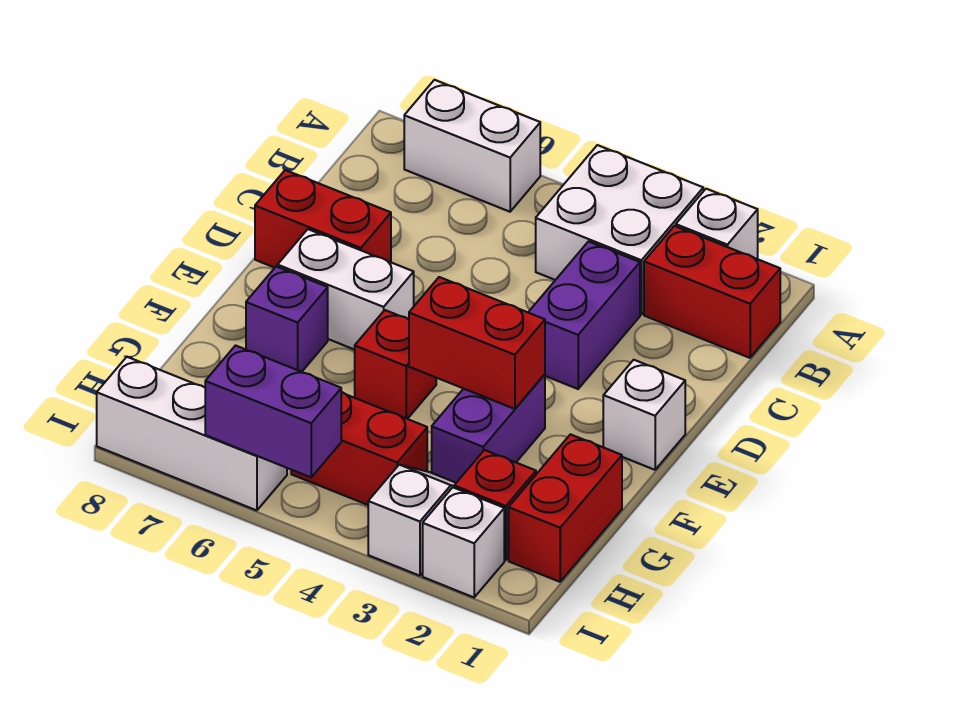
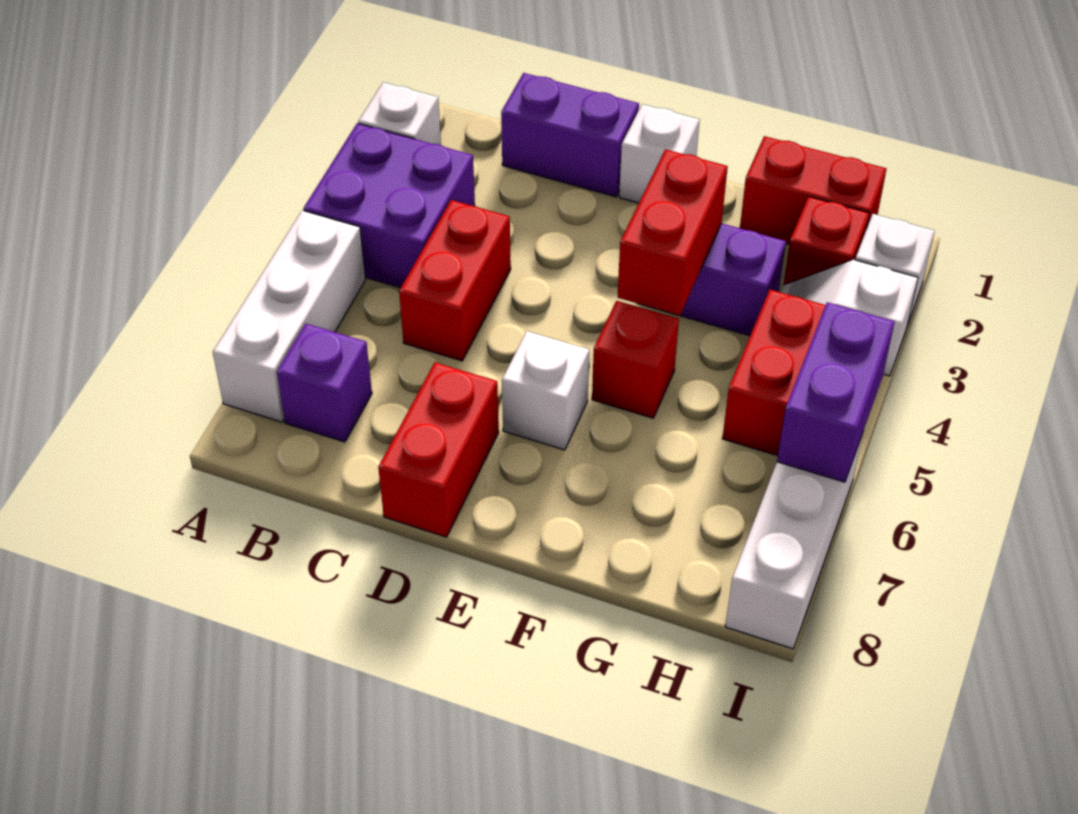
white brick A3:B4 level 1 -> purple brick A3:B4 level 1
white brick A6:A7 level 1 -> white brick A5:A7 level 1
red brick B1:B2 level 1 -> red brick C4:C5 level 1
purple brick C3:D3 level 1 -> purple brick C1:D1 level 1
white brick E6:E7 level 1 -> white brick E6 level 1
purple brick F7 level 1 -> purple brick B7 level 1

